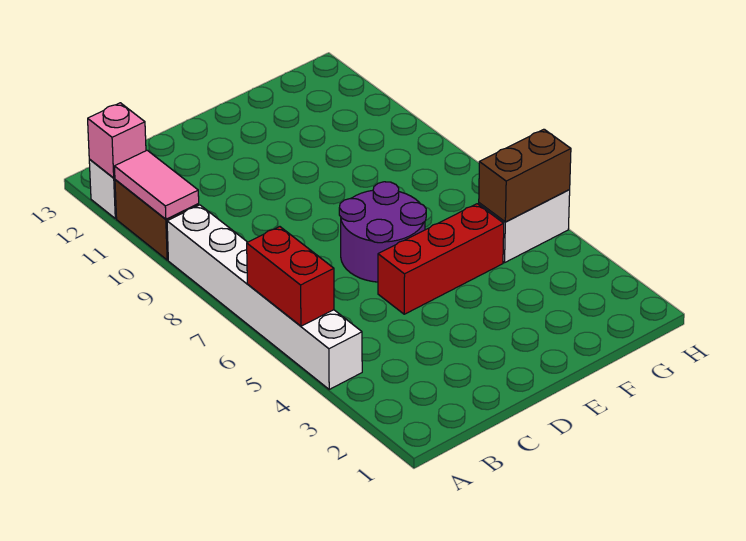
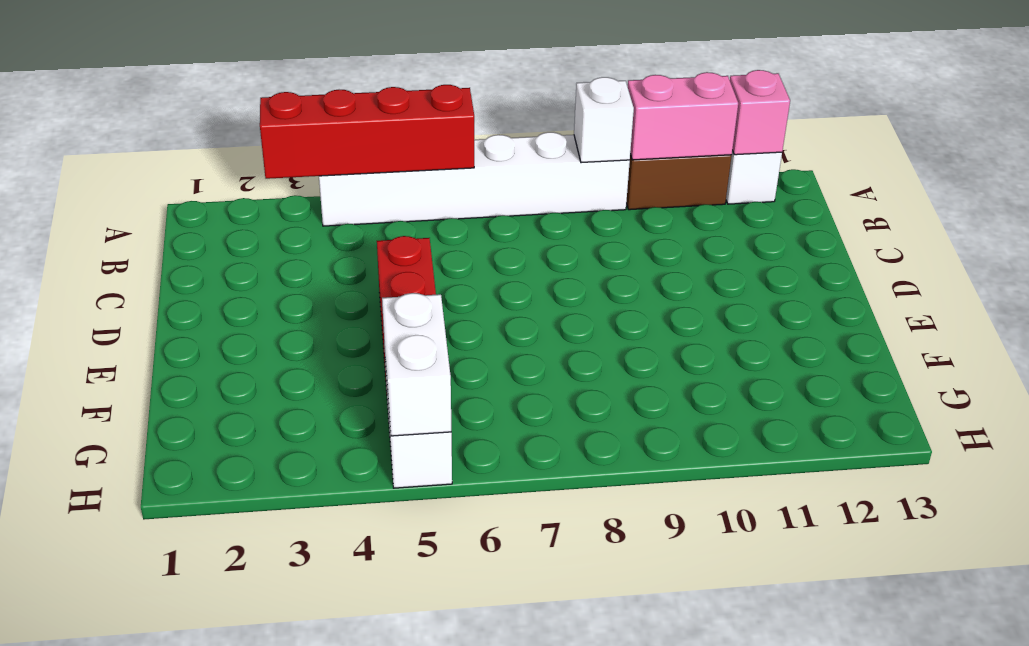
red brick A5:A6 level 2 -> red brick A3:A6 level 2
none -> white brick A9 level 2
pink tile A10:A11 level 2 -> pink brick A10:A11 level 2
purple round brick D6:E7 level 1 -> none
brown brick G5:H5 level 2 -> white brick G5:H5 level 2

